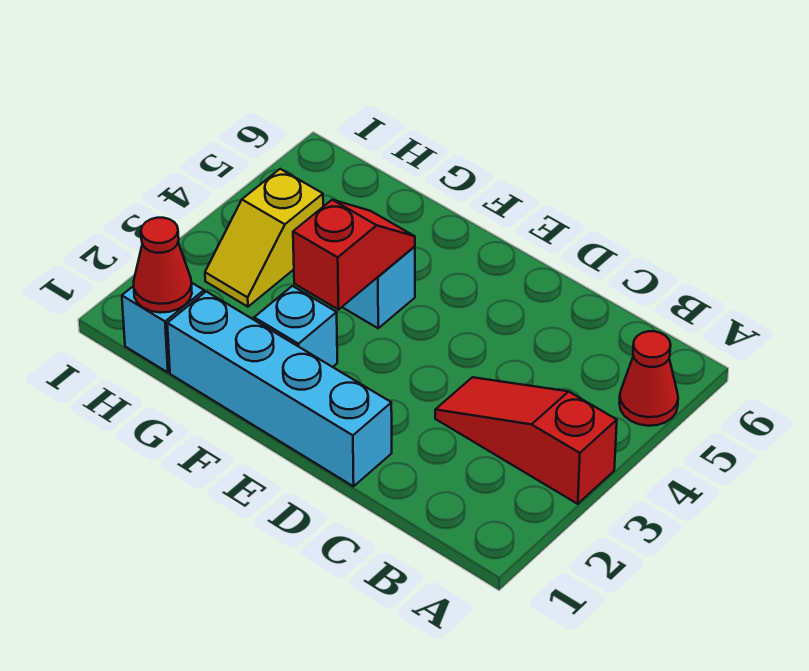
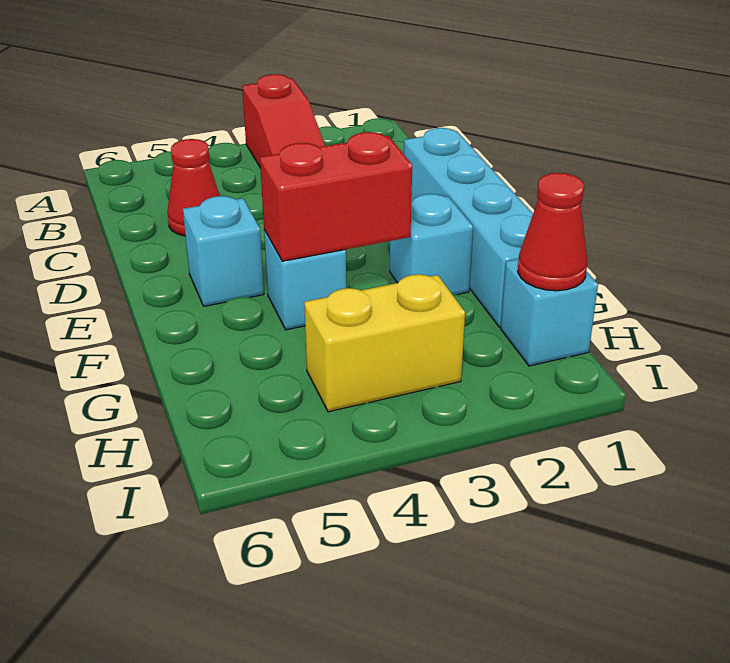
red cone A5 level 1 -> red cone C5 level 1
none -> cyan brick E5 level 1
red slope F3:F4 level 2 top 3 -> red brick F3:F4 level 2
yellow slope H3:H4 level 1 top 4 -> yellow brick H3:H4 level 1

